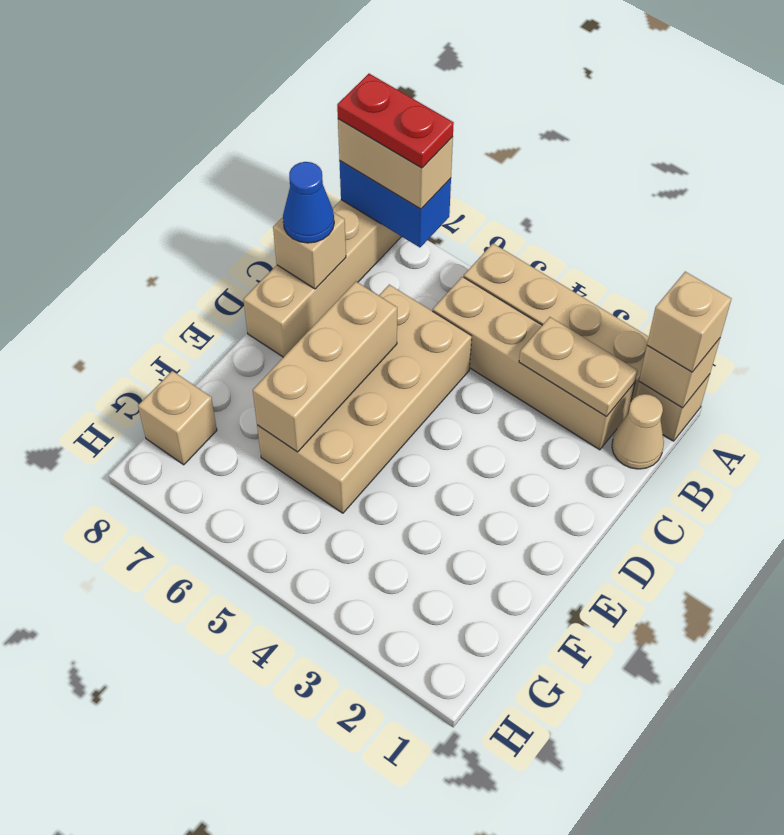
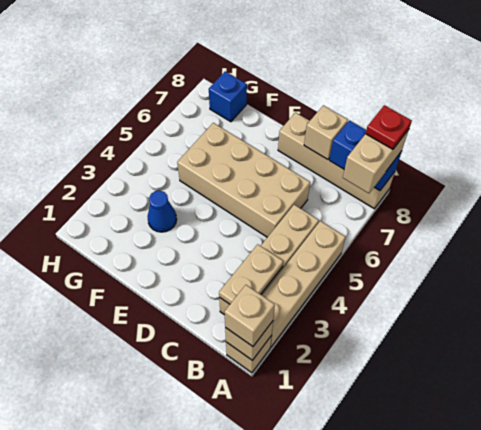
blue brick A7:A8 level 2 -> blue brick A8:B8 level 2
red plate A7:A8 level 4 -> red plate A8 level 4
tan cone B1 level 1 -> none
blue cone C8 level 3 -> blue cone F3 level 1
tan brick D6:F6 level 2 -> none
tan brick G8 level 1 -> blue brick G8 level 1

